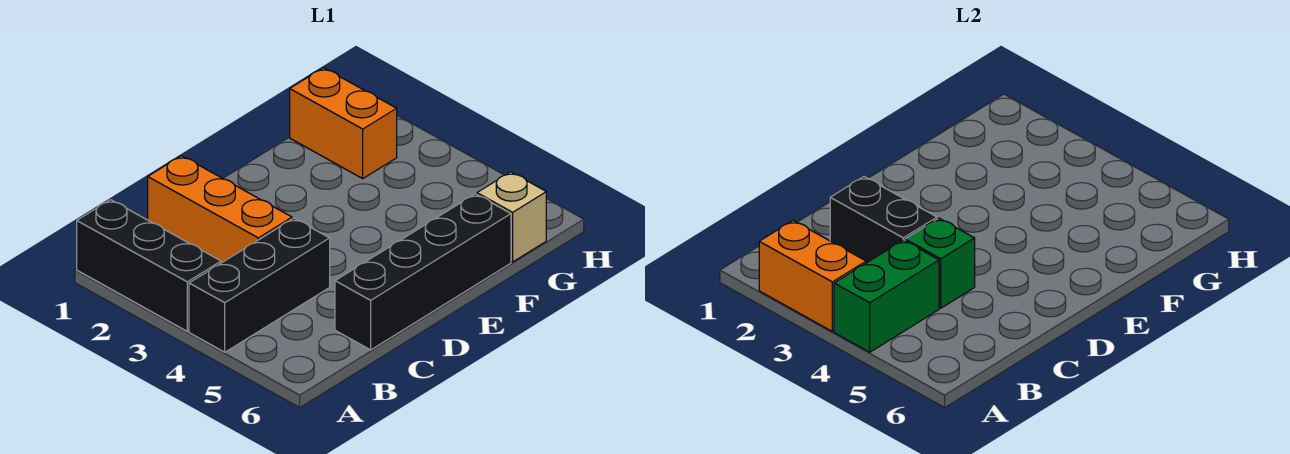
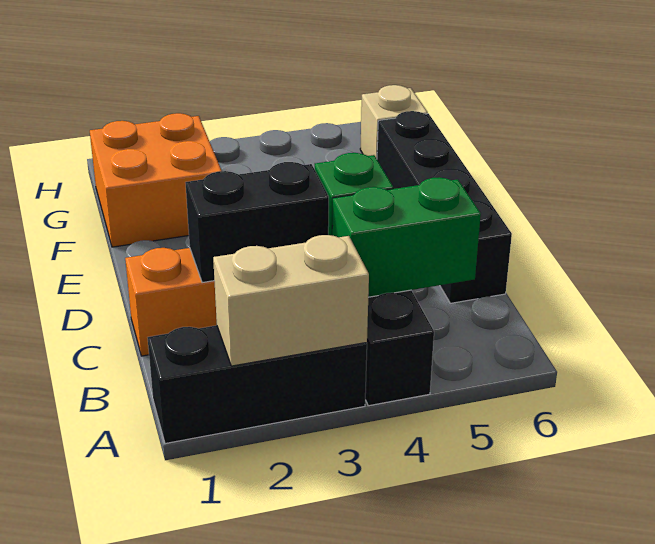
orange brick A2:A3 level 2 -> tan brick A2:A3 level 2
green brick A4:B4 level 2 -> green brick B4:B5 level 2
orange brick G1:G2 level 1 -> orange brick F1:G2 level 1

